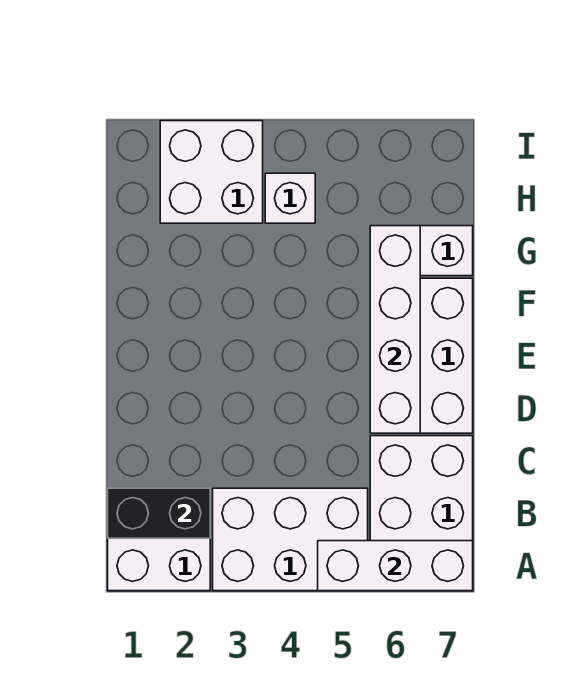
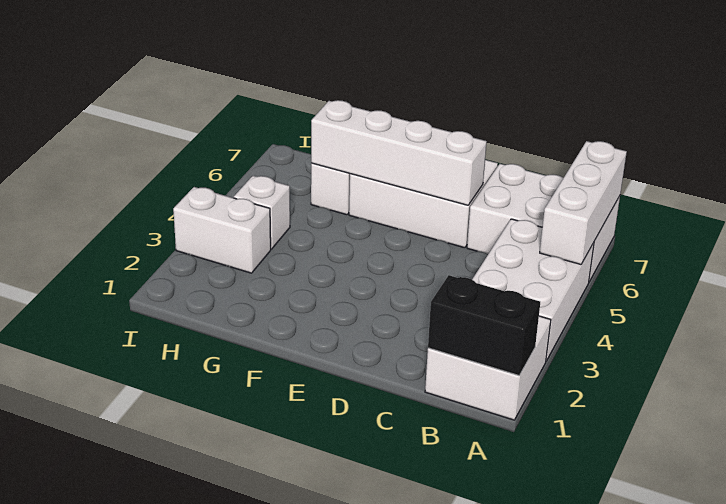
black brick B1:B2 level 2 -> black brick A1:B1 level 2
white brick H2:I3 level 1 -> white brick H3:I3 level 1

